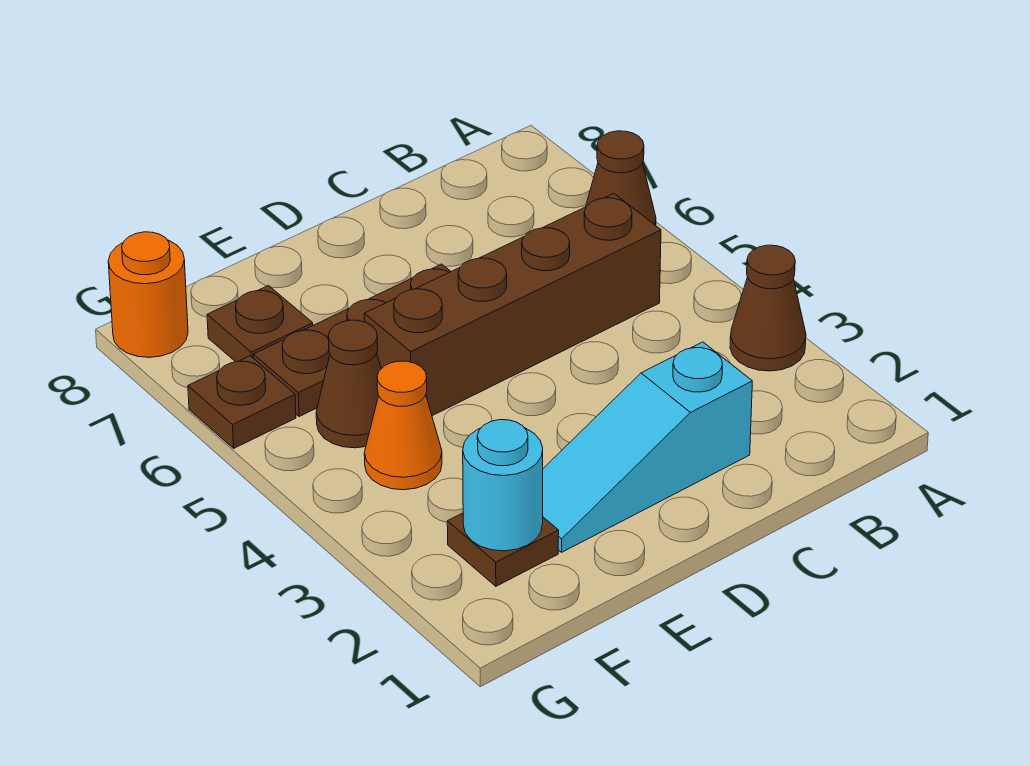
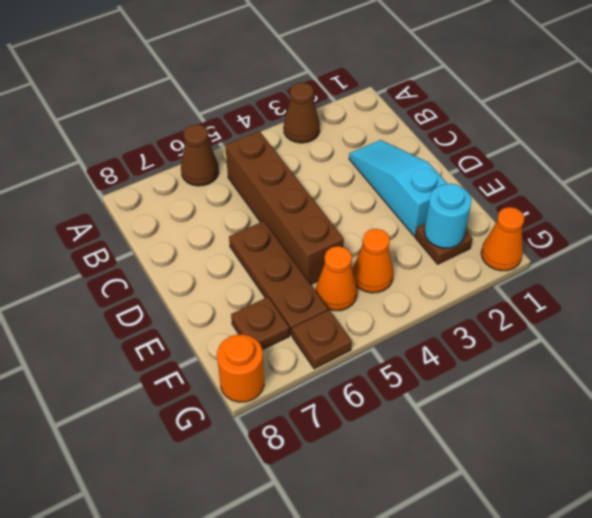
cyan slope C2:E2 level 1 top C -> cyan slope C2:E2 level 1 top E
brown cone F5 level 1 -> orange cone F5 level 1
none -> orange cone G1 level 1

